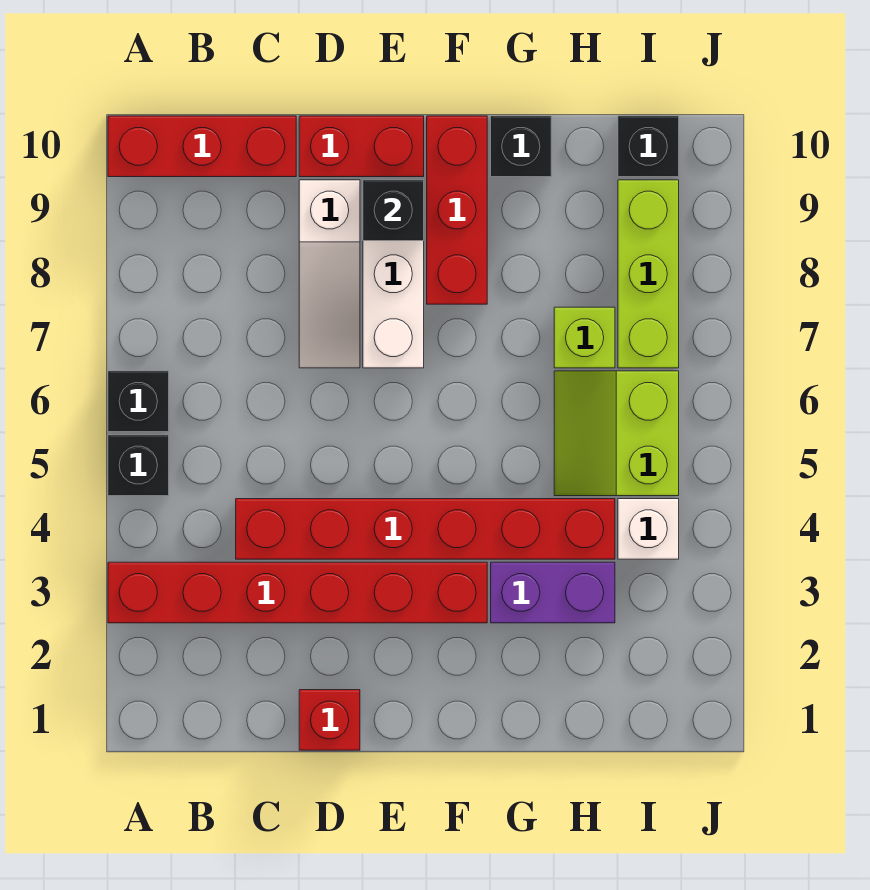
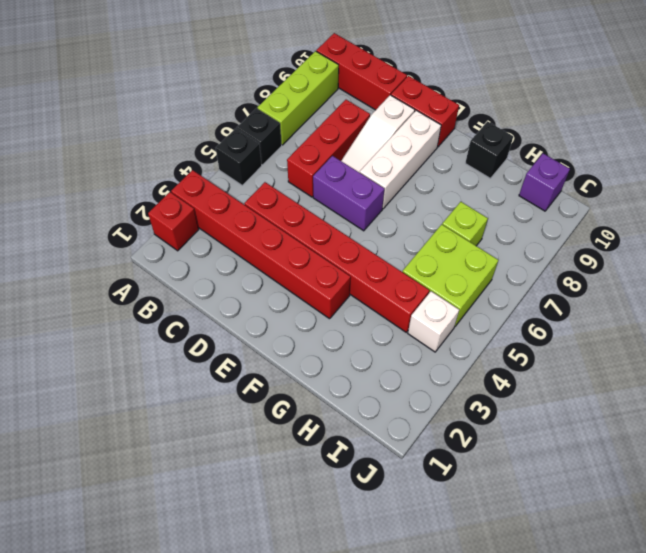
red brick D1 level 1 -> red brick A2 level 1
black brick E9 level 2 -> none
red brick F8:F10 level 1 -> red brick C6:C8 level 1
purple brick G3:H3 level 1 -> purple brick D6:E6 level 1
lime slope H5:I6 level 1 top I -> lime brick H5:I6 level 1
lime brick I7:I9 level 1 -> lime brick A7:A9 level 1
black brick I10 level 1 -> purple brick I10 level 1

